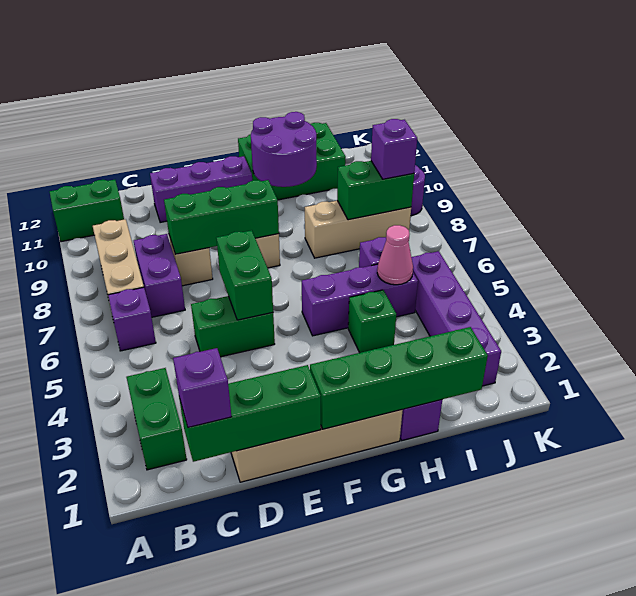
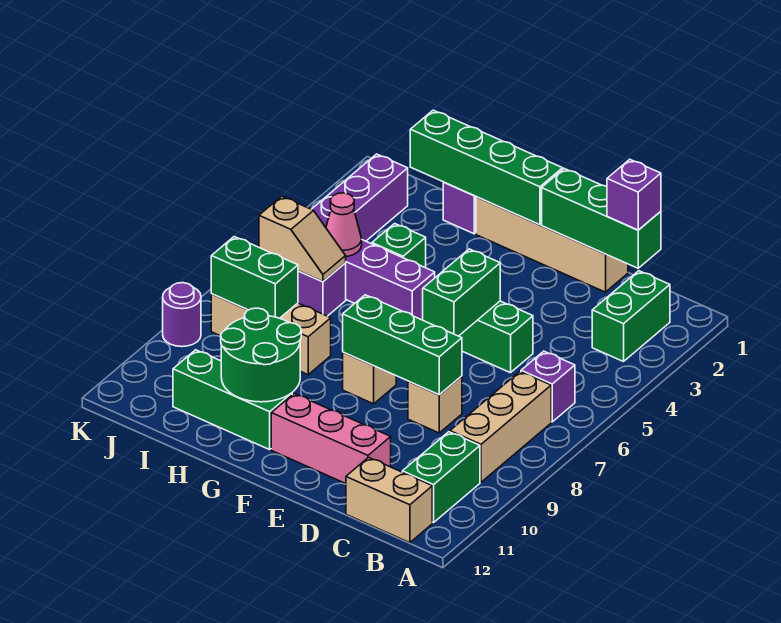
green brick A11:B11 level 1 -> green brick B10:B11 level 1
none -> tan brick B12:C12 level 1
purple brick C7:C8 level 1 -> none
purple brick D11:F11 level 1 -> pink brick D11:F11 level 1
purple round brick G10:H11 level 2 -> green round brick G10:H11 level 2
green brick G11:I12 level 1 -> green brick G11:I11 level 1
none -> tan slope I6:J6 level 2 top J
purple brick J8 level 3 -> none

